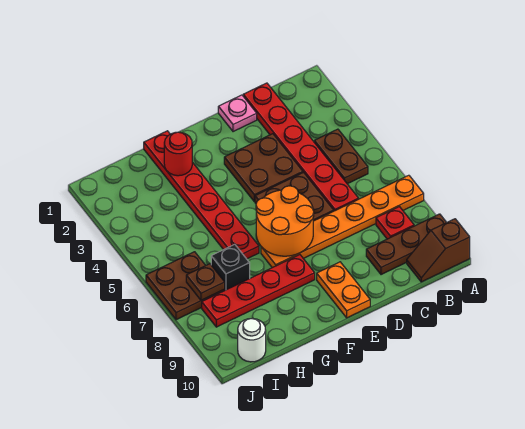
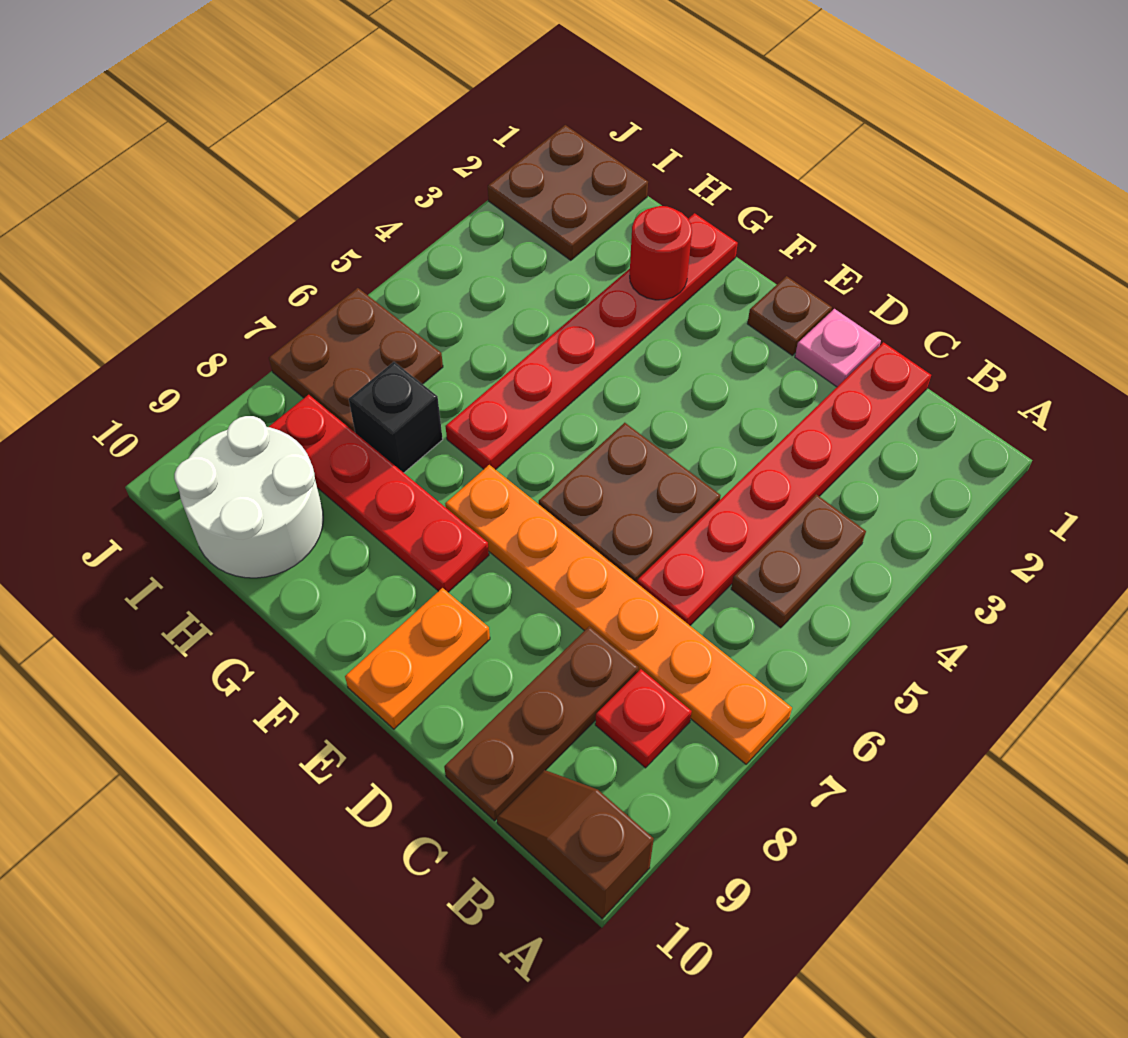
brown plate A9:C9 level 1 -> brown plate C8:C10 level 1
brown plate D3:E4 level 1 -> brown plate I1:J2 level 1
orange round brick E6:F7 level 2 -> none
brown plate I7 level 2 -> brown plate E1 level 1
white round brick I10 level 1 -> white round brick H9:I10 level 1

